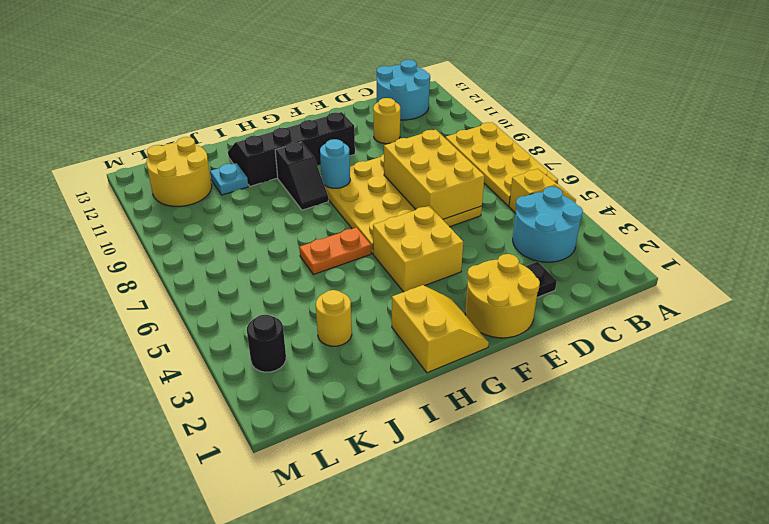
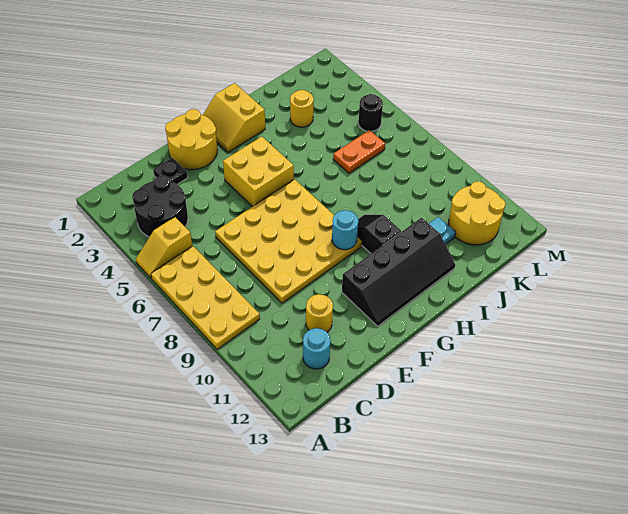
cyan round brick B3:C4 level 1 -> black round brick B3:C4 level 1
cyan round brick B12:C13 level 1 -> cyan round brick C12 level 1
yellow brick D6:E8 level 2 -> none
orange plate H6:I6 level 1 -> orange plate J6:K6 level 1
black round brick L3 level 1 -> black round brick L5 level 1

